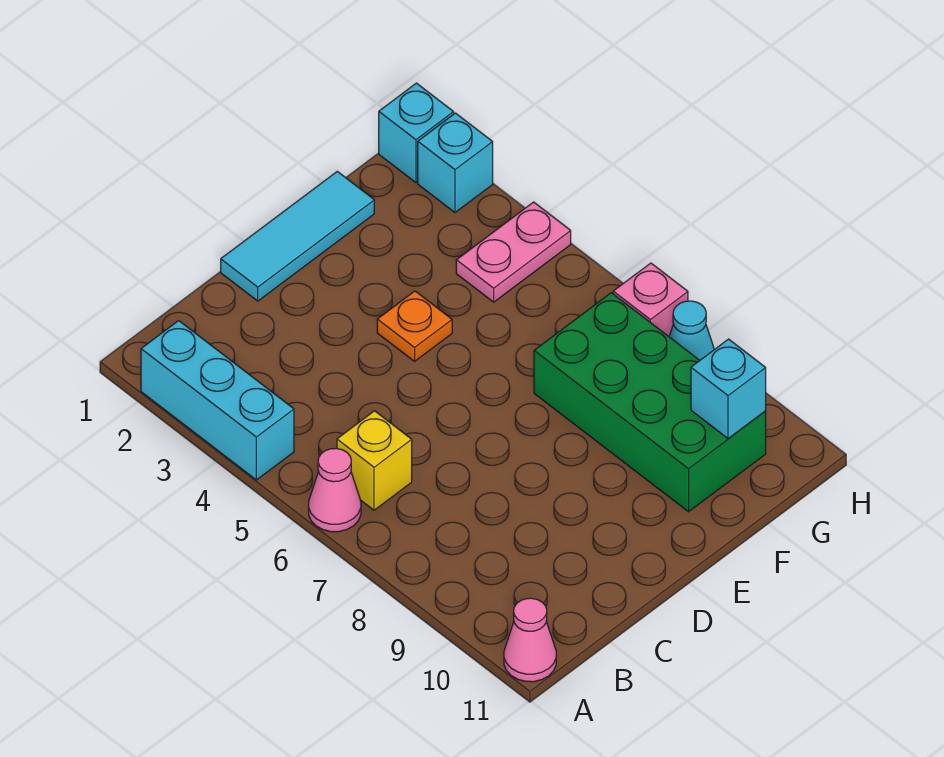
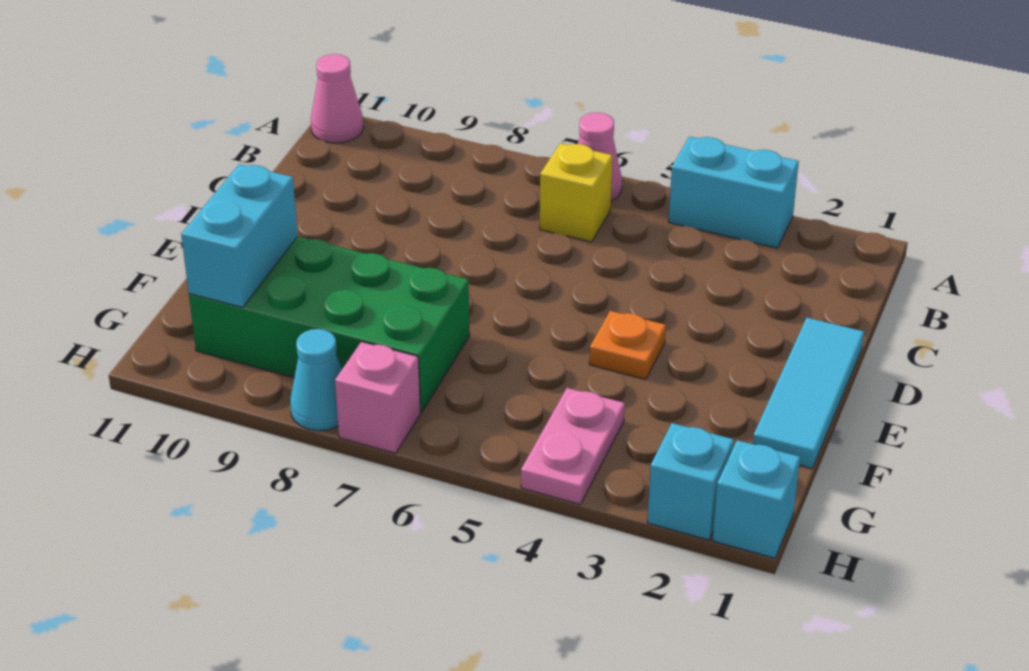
cyan brick A2:A4 level 1 -> cyan brick A3:A4 level 1
cyan brick G10 level 2 -> cyan brick F10:G10 level 2

